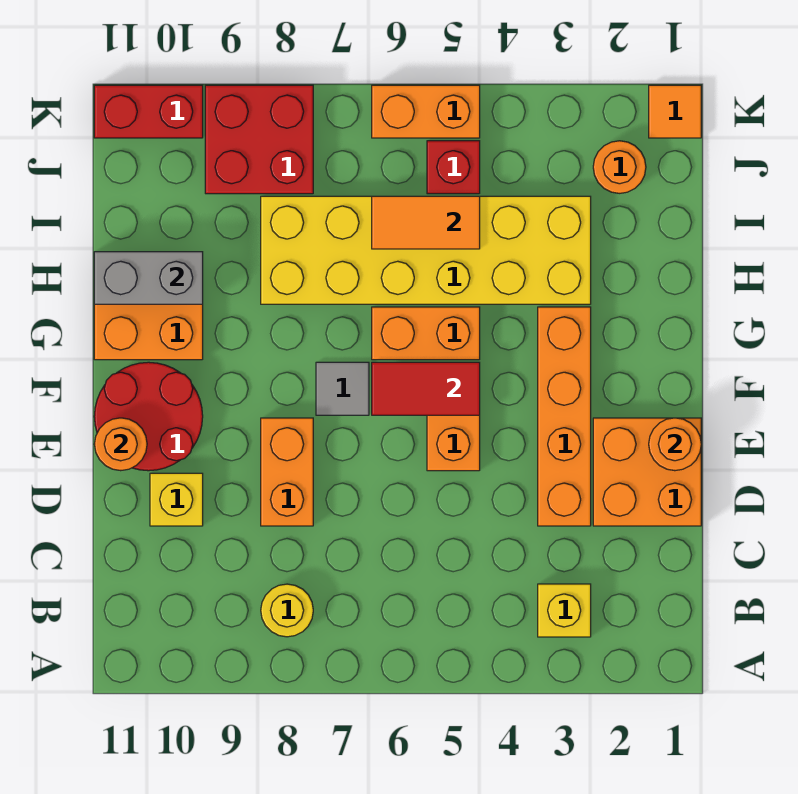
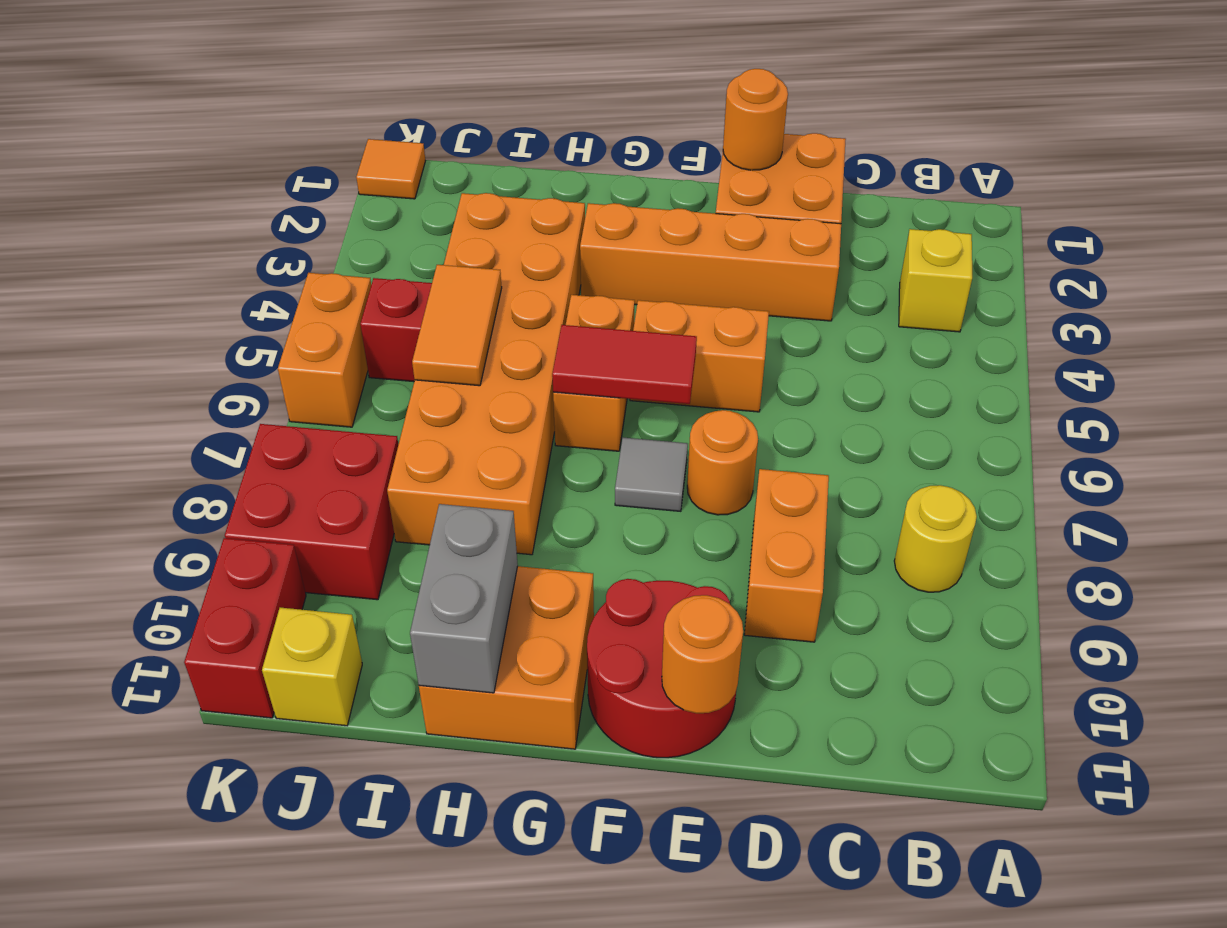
orange brick D8:E8 level 1 -> orange brick D8:D9 level 1
yellow brick D10 level 1 -> yellow brick J11 level 1
red tile F5:F6 level 2 -> red tile F6:G6 level 2
yellow brick H3:I8 level 1 -> orange brick H3:I8 level 1
orange round brick J2 level 1 -> orange round brick E7 level 1

